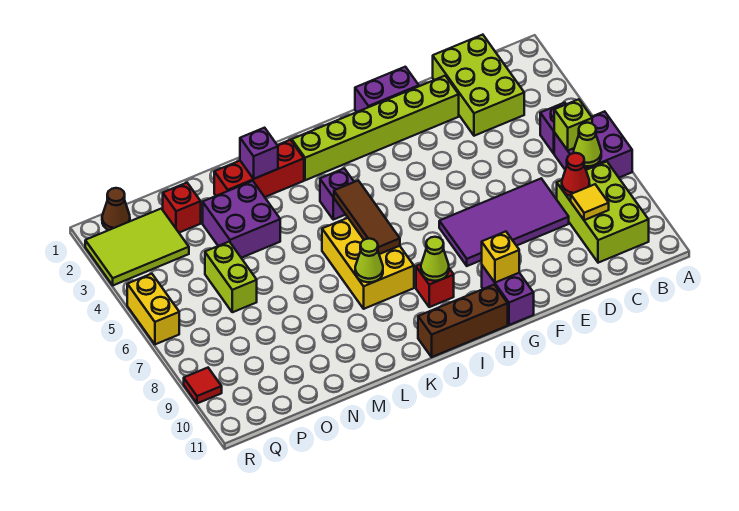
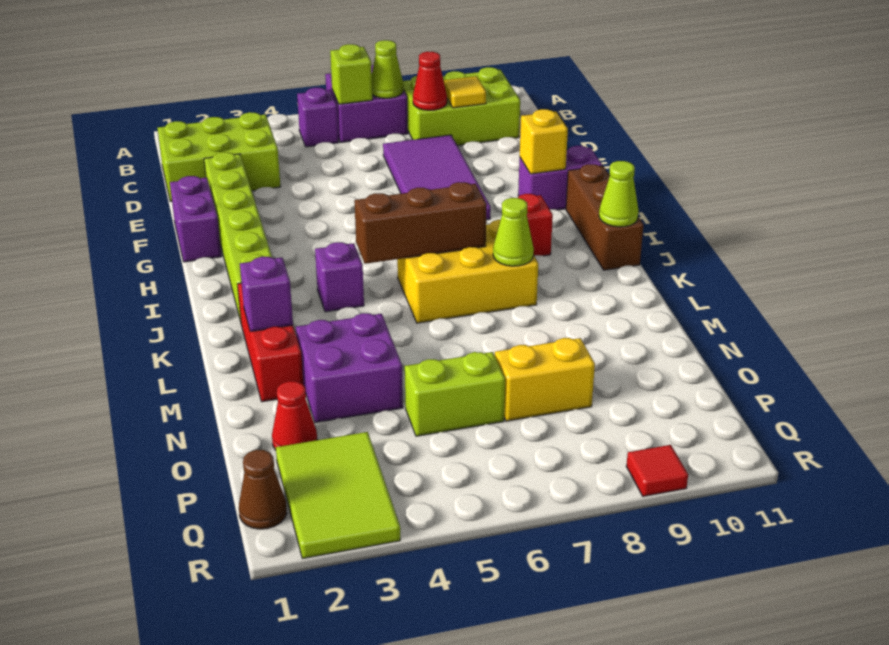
lime cone I9 level 2 -> lime cone J11 level 2
brown tile J5:J7 level 2 -> brown brick J5:J7 level 2
red brick O2 level 1 -> red cone O2 level 1
yellow brick R5:R6 level 1 -> yellow brick O7:O8 level 1

